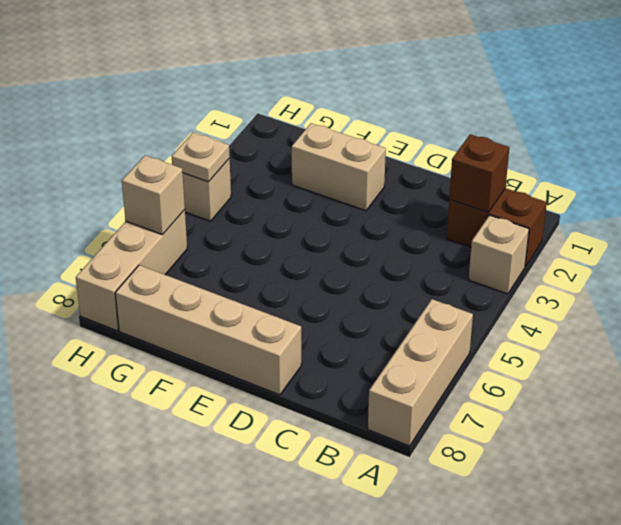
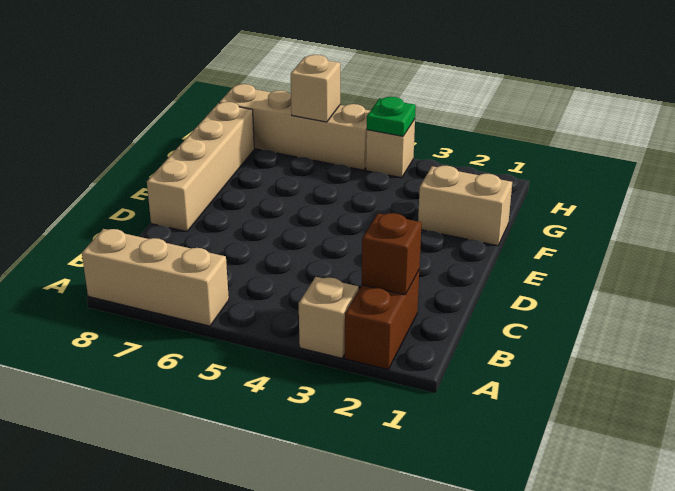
tan brick E2:F2 level 1 -> tan brick F1:F2 level 1
tan plate H4 level 2 -> green plate H4 level 2
tan brick H6:H8 level 1 -> tan brick H5:H8 level 1

